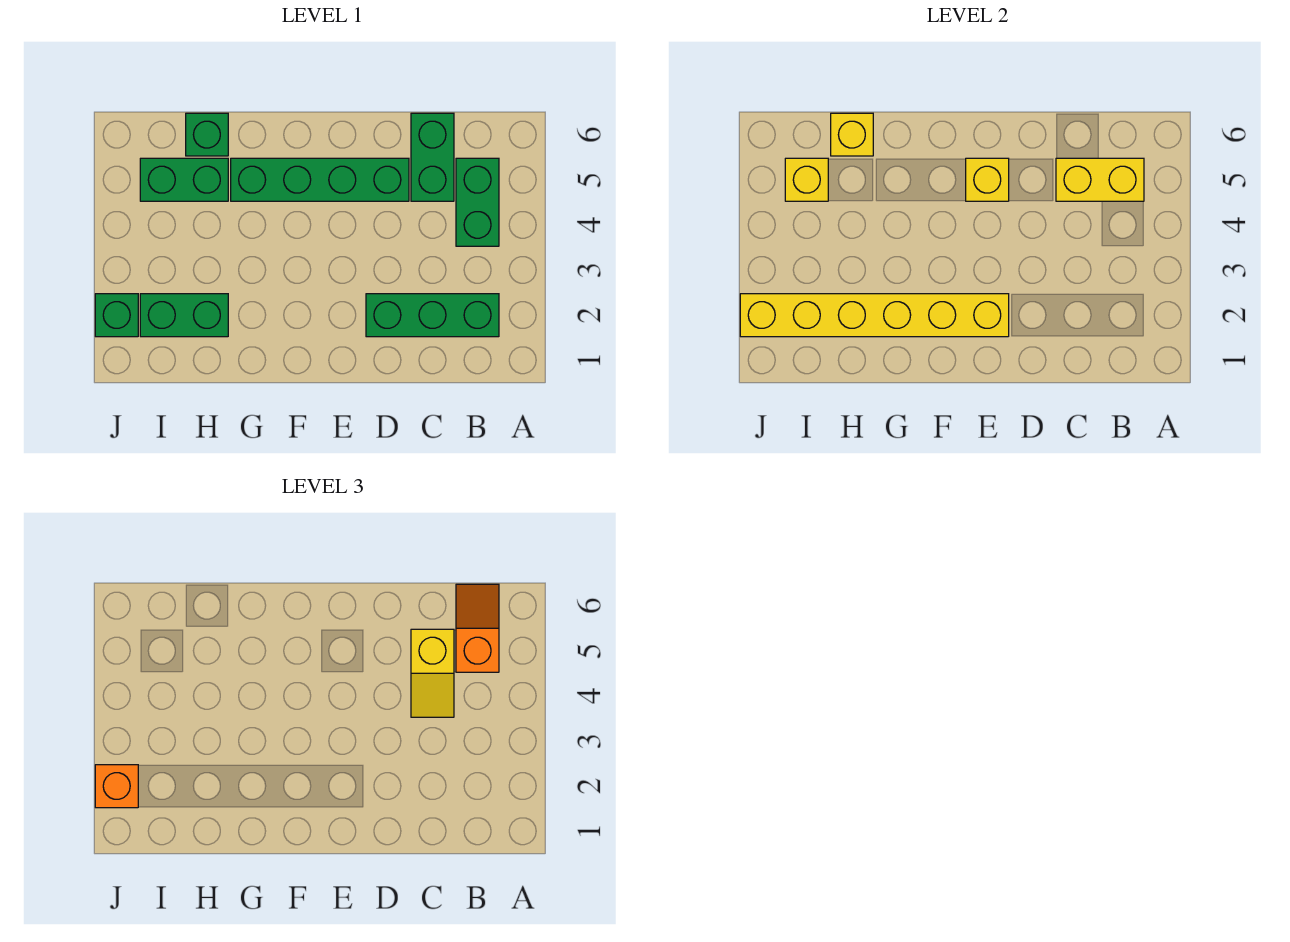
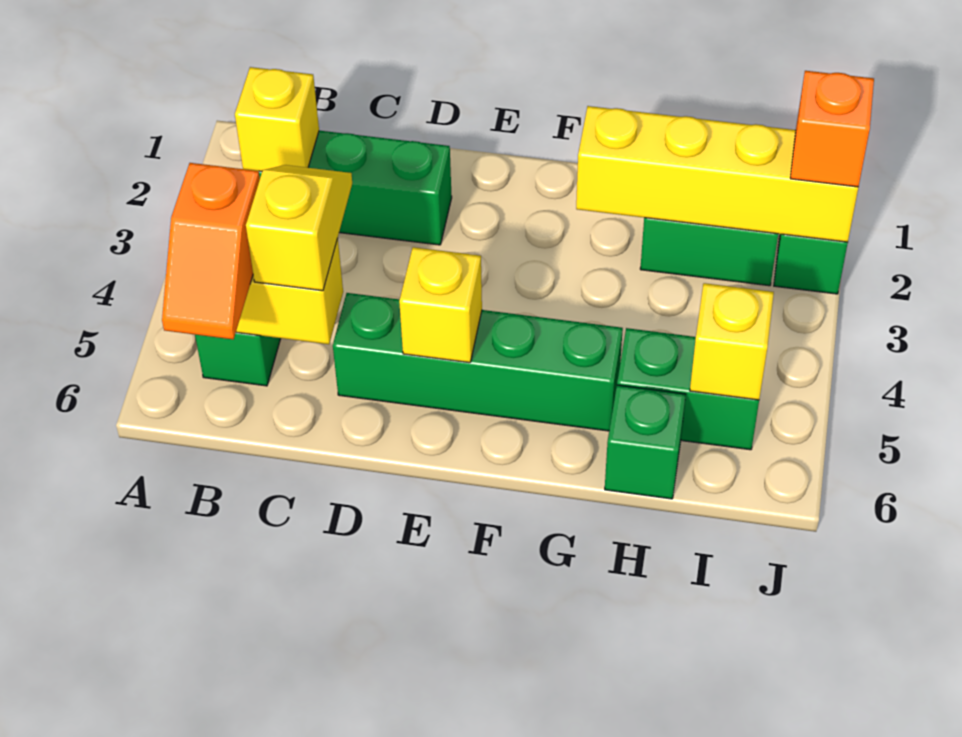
green brick C5:C6 level 1 -> none
yellow brick E2:J2 level 2 -> yellow brick G2:J2 level 2
yellow brick H6 level 2 -> yellow brick B2 level 2

